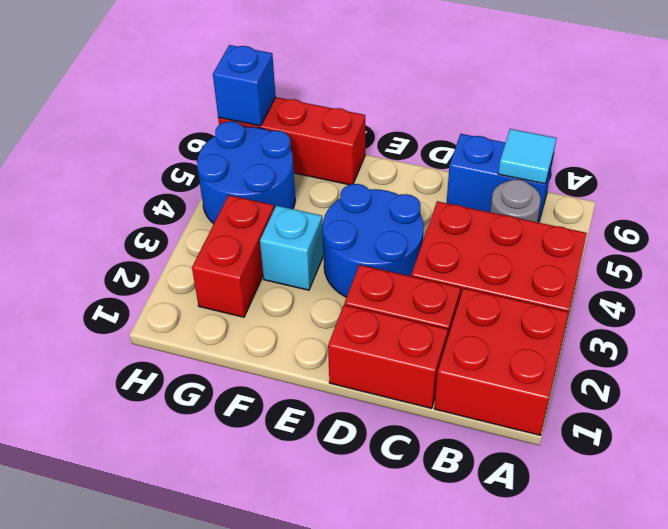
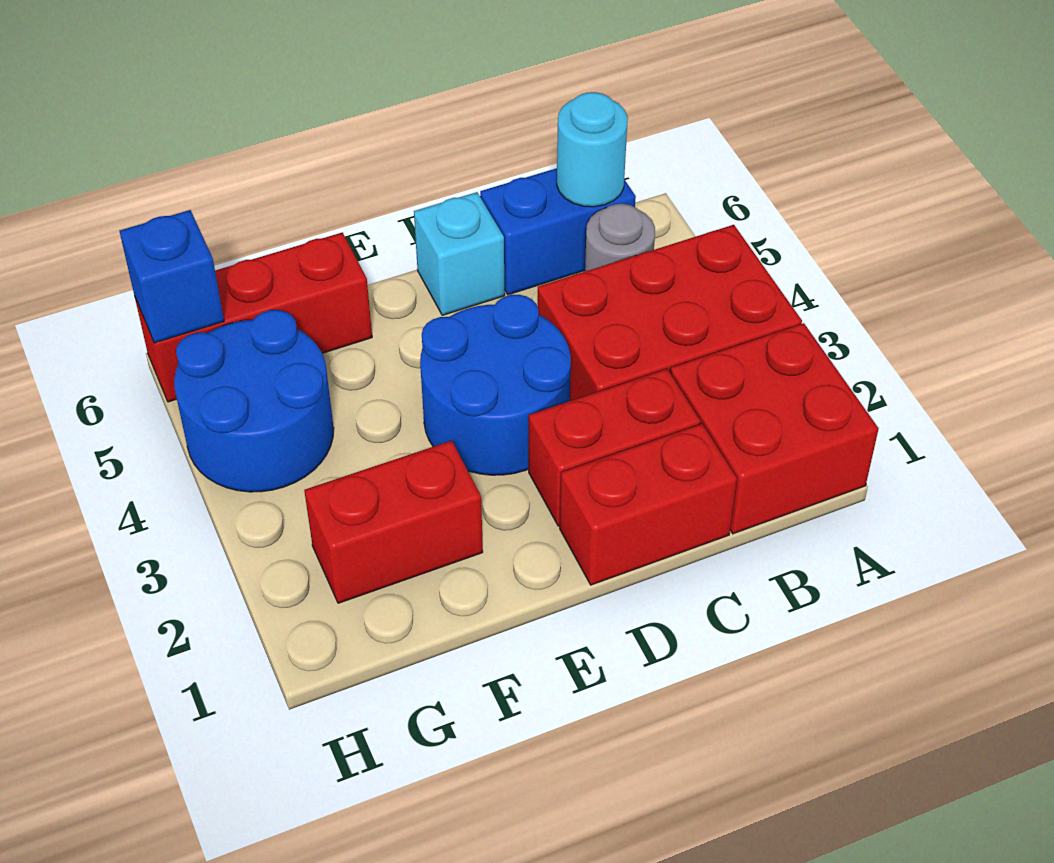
cyan tile B6 level 2 -> cyan round brick B6 level 2
cyan brick F3 level 1 -> cyan brick D6 level 1
red brick G2:G3 level 1 -> red brick F2:G2 level 1

